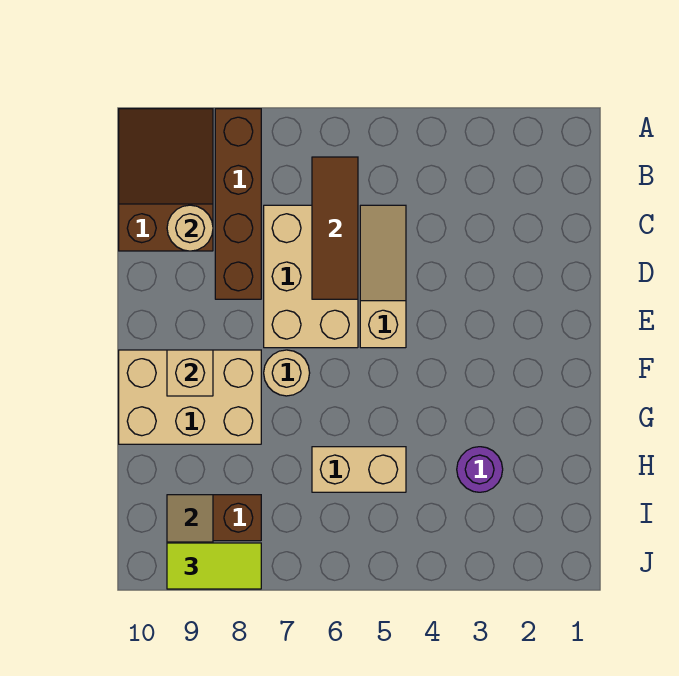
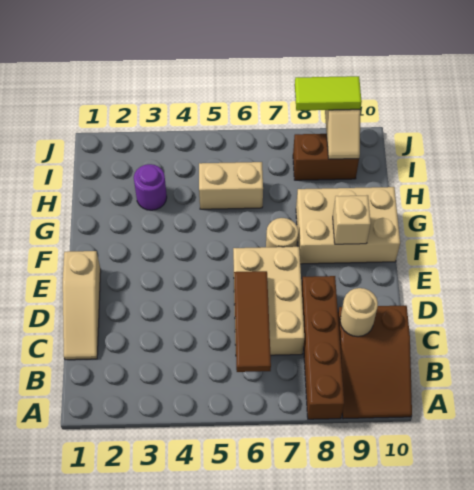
tan slope C5:E5 level 1 top E -> tan slope C1:E1 level 1 top E

